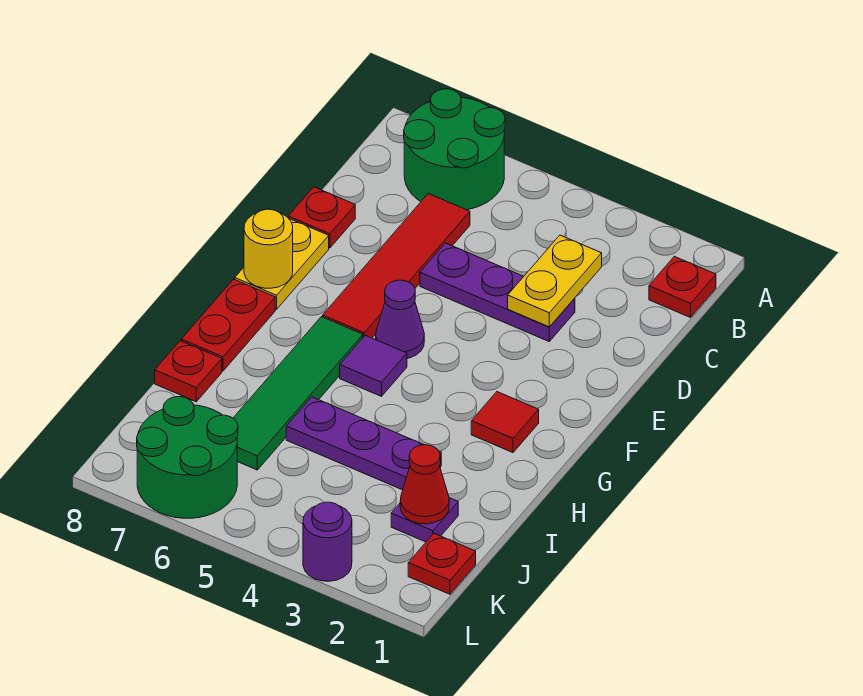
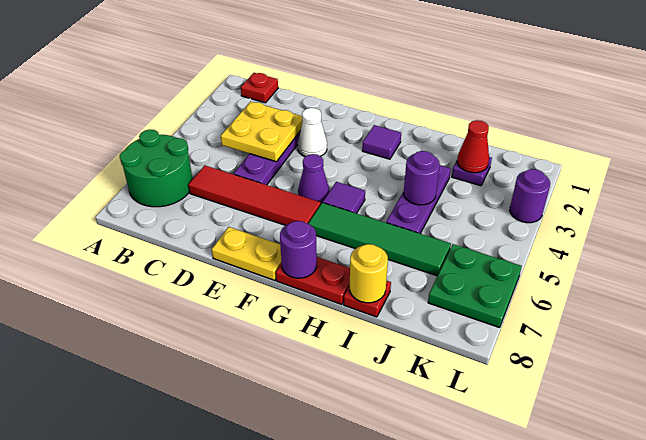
yellow plate C3:D3 level 2 -> yellow plate C3:D4 level 2
red plate D8 level 1 -> none
none -> white cone E3 level 1
yellow round brick F8 level 2 -> yellow round brick I8 level 2
red tile G2 level 1 -> purple tile G2 level 1
none -> purple round brick G8 level 2
none -> purple round brick I4 level 2
red plate K1 level 1 -> none
green round brick K6:L7 level 1 -> green plate K6:L7 level 1

